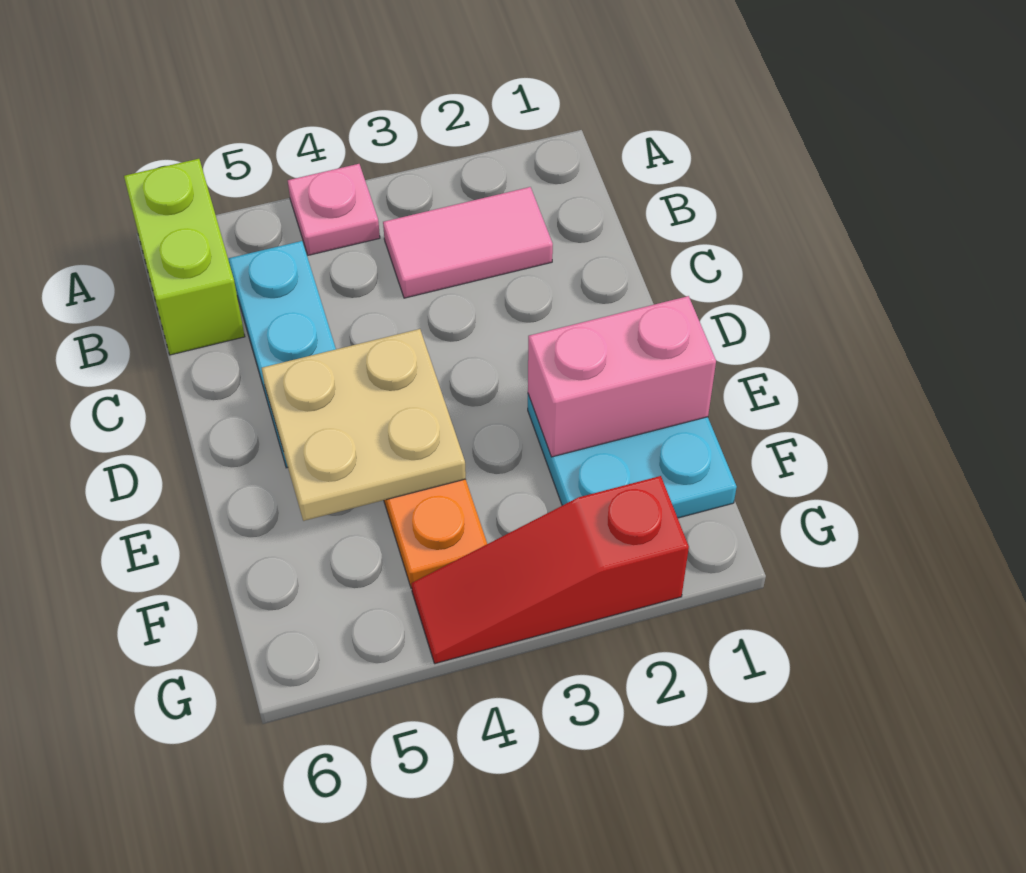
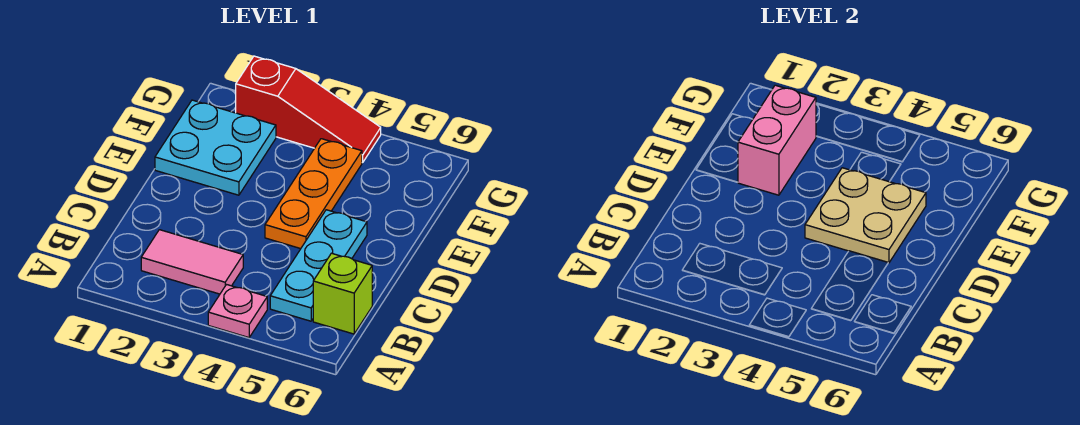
lime brick A6:B6 level 1 -> lime brick B6 level 1
pink brick E1:E2 level 2 -> pink brick E2:F2 level 2

